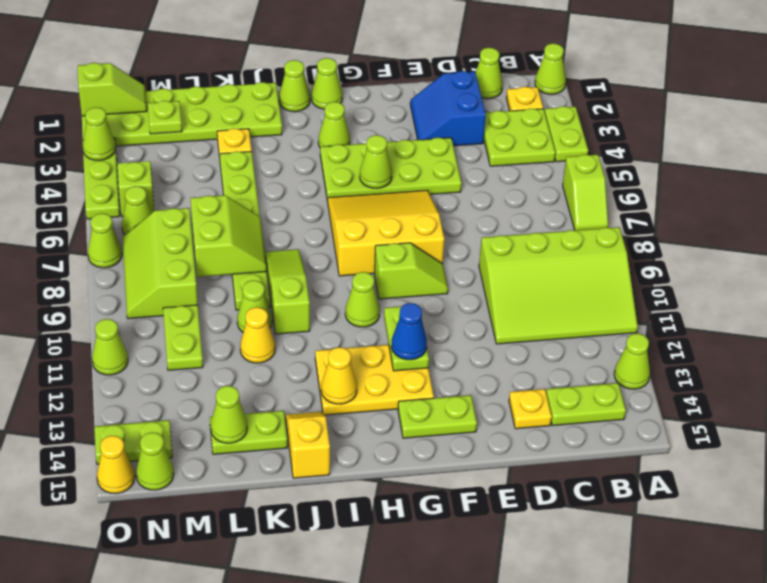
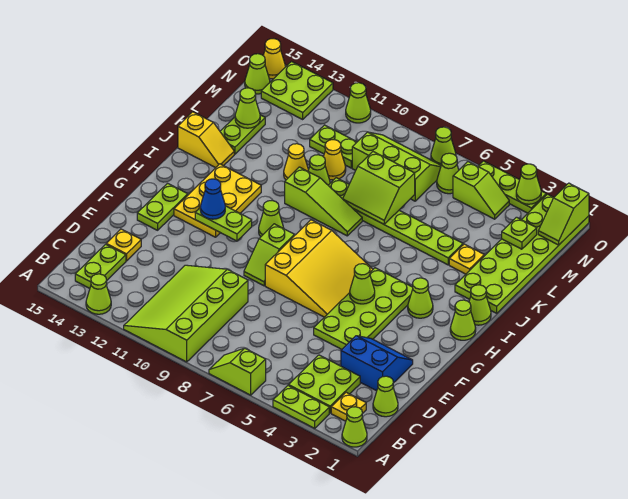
yellow cone I13 level 2 -> yellow cone L10 level 1
lime plate N14:O14 level 1 -> lime plate N13:O14 level 1

